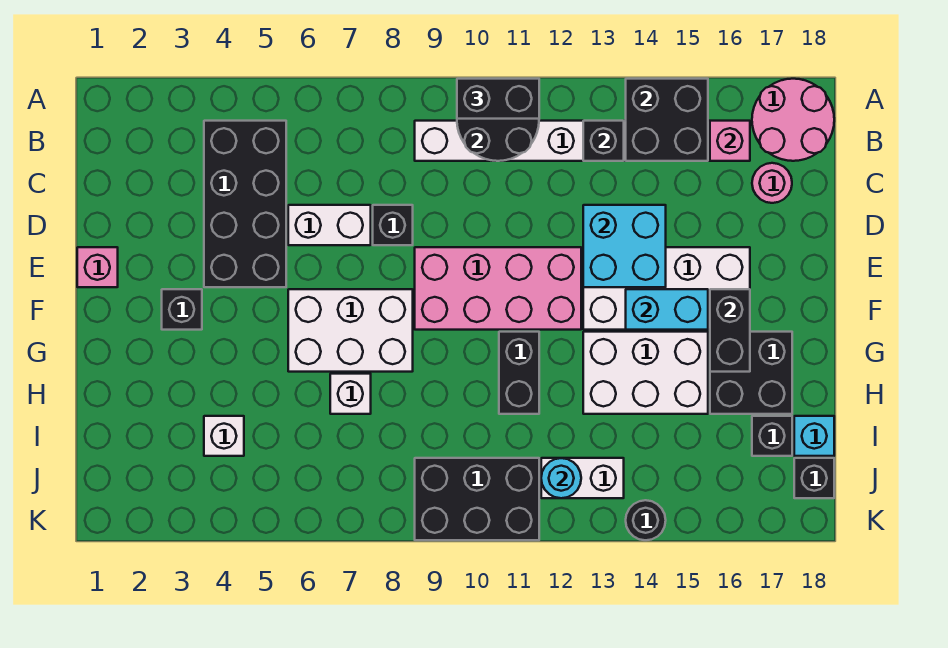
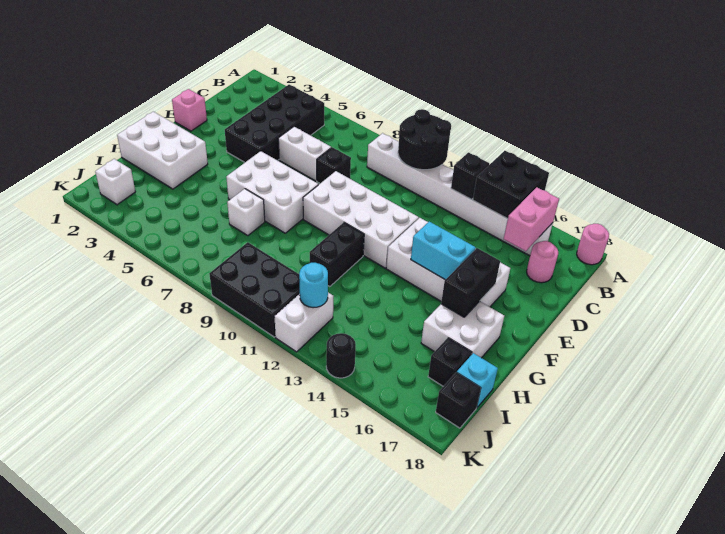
black brick A10:A11 level 3 -> none
pink round brick A17:B18 level 1 -> pink round brick A18 level 1
pink brick B16 level 2 -> pink brick B16:C16 level 2
cyan brick D13:E14 level 2 -> none
pink brick E9:F12 level 1 -> white brick E9:F12 level 1
black brick F3 level 1 -> none
white brick G13:H15 level 1 -> white brick G1:H3 level 1
black brick G16:H17 level 1 -> white brick G16:H17 level 1
white brick I4 level 1 -> white brick J2 level 1
white brick J12:J13 level 1 -> white brick J12:K12 level 1

